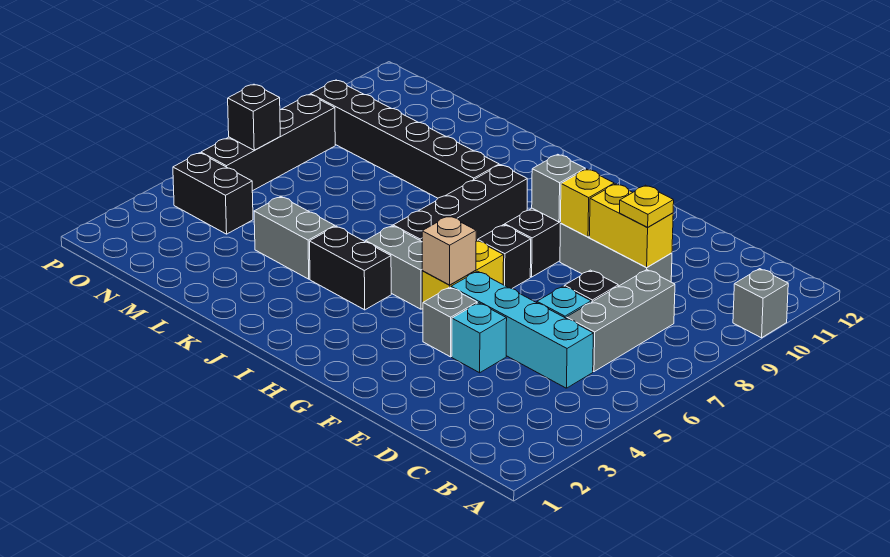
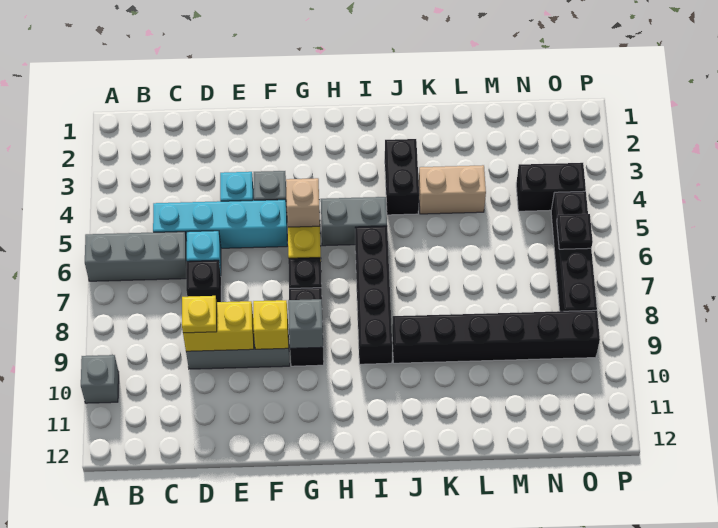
grey brick C6:C8 level 1 -> grey brick A6:C6 level 1
black brick I4:J4 level 1 -> black brick J3:J4 level 1
grey brick K4:L4 level 1 -> tan brick K4:L4 level 1
black brick O6 level 2 -> black plate O6 level 2

